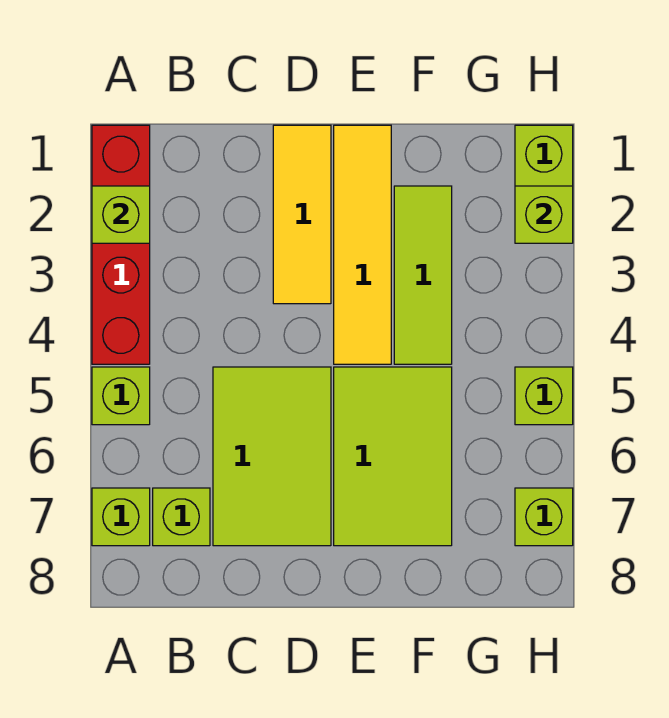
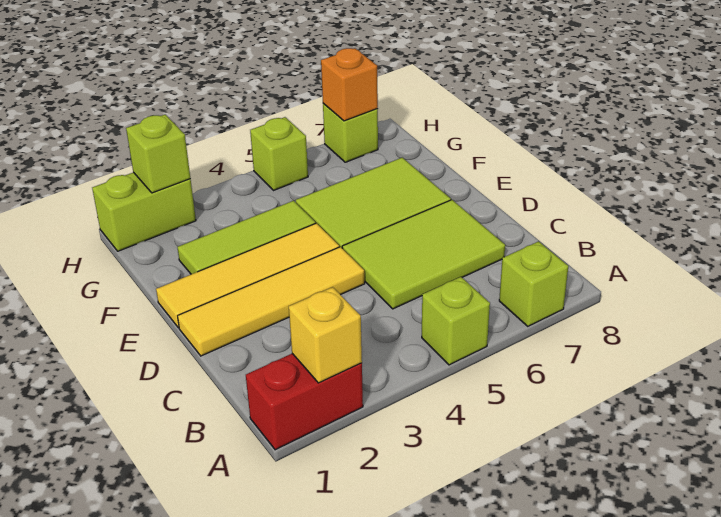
red brick A1:A4 level 1 -> red brick A1:A2 level 1
lime brick A2 level 2 -> yellow brick A2 level 2
lime brick B7 level 1 -> none
yellow tile D1:D3 level 1 -> yellow tile D1:D4 level 1
none -> orange brick H7 level 2

